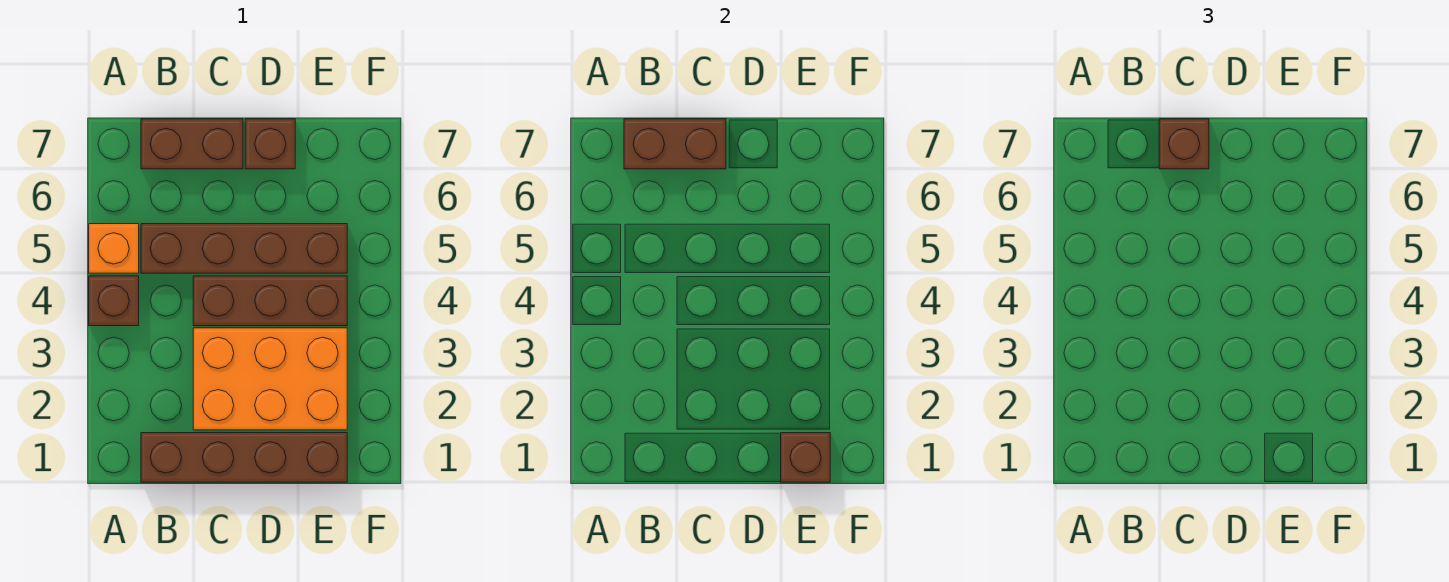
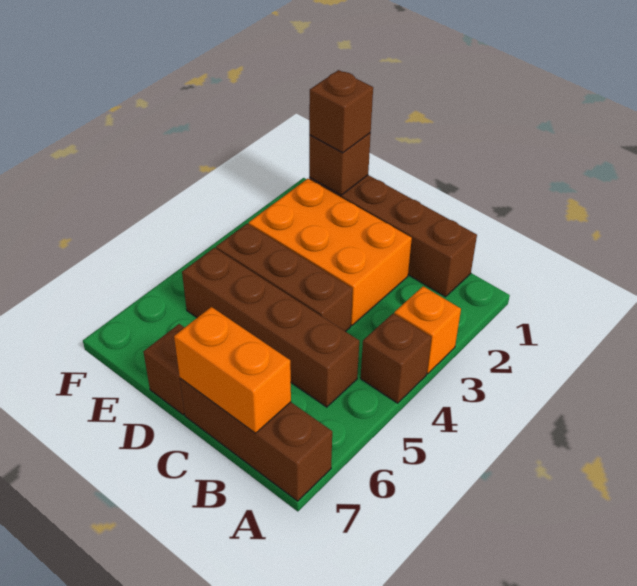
orange brick A5 level 1 -> orange brick A3 level 1
brown brick B7:C7 level 1 -> brown brick A7:C7 level 1
brown brick B7:C7 level 2 -> orange brick B7:C7 level 2
brown brick C7 level 3 -> brown brick E1 level 3

